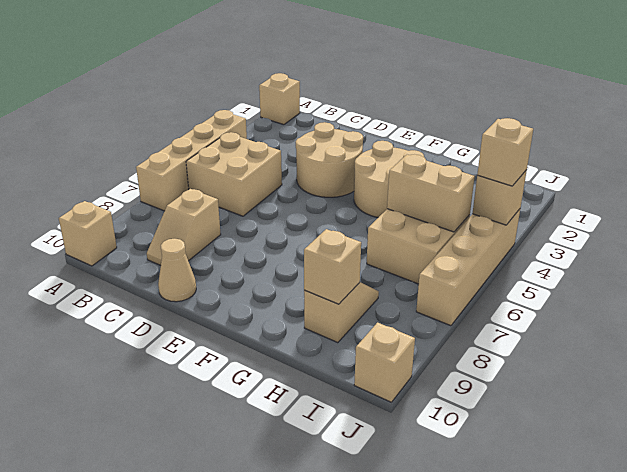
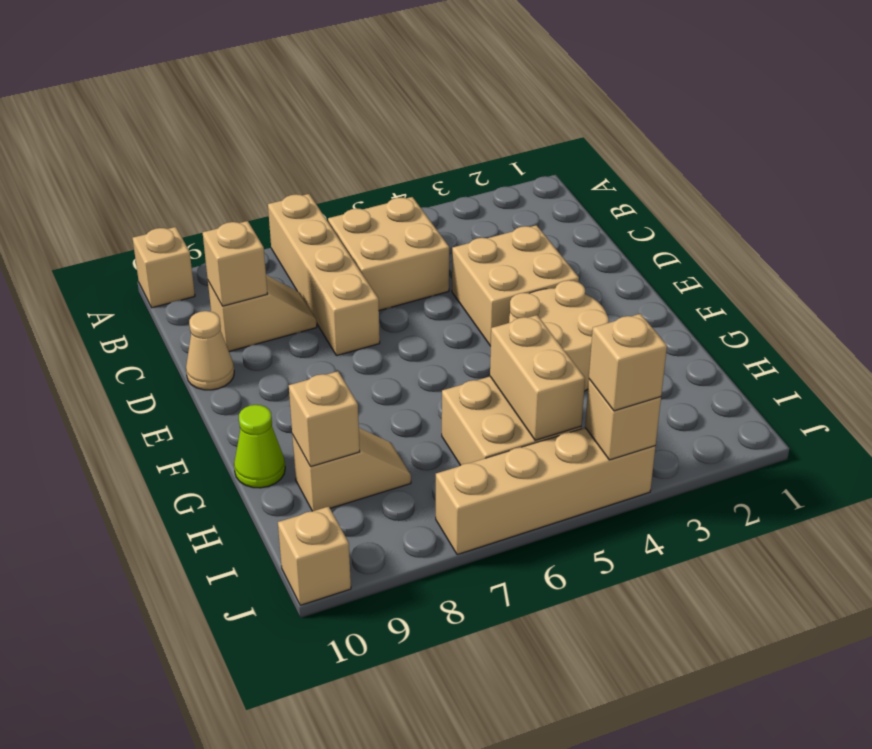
tan brick A1 level 1 -> tan brick C9 level 2
tan brick A4:A7 level 1 -> tan brick A7:D7 level 1
tan slope C8:C9 level 1 top 8 -> tan slope C8:C9 level 1 top 9
tan round brick D3:E4 level 1 -> tan brick D3:E4 level 1
none -> lime cone G10 level 1

